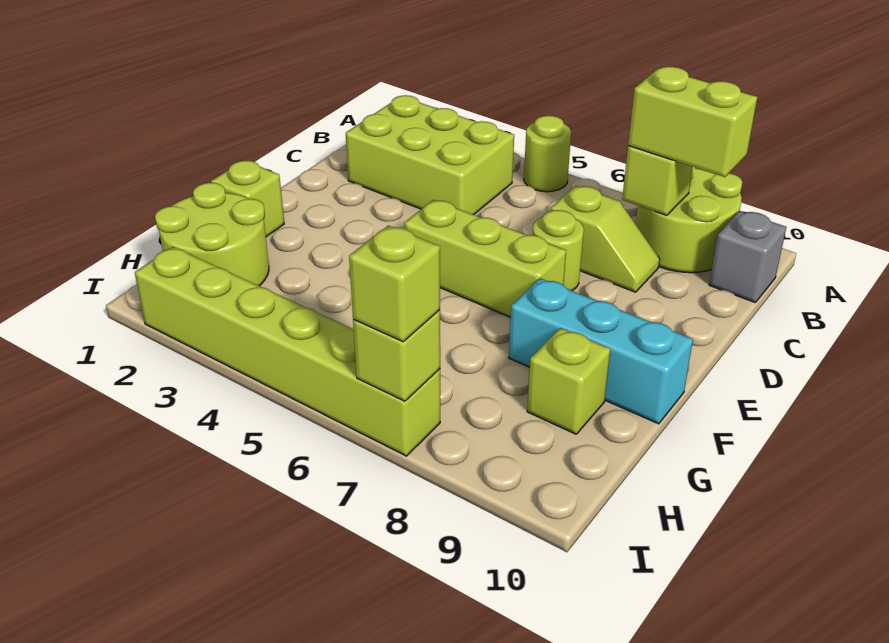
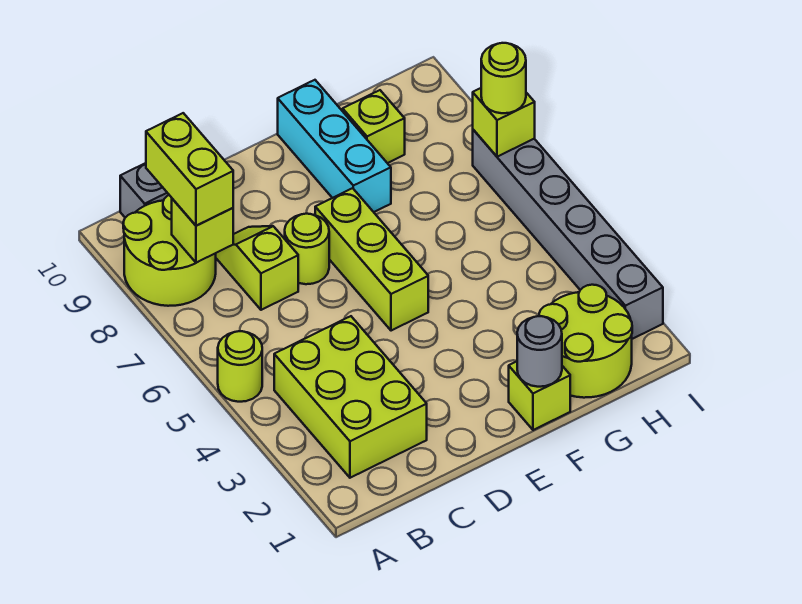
none -> grey round brick F1 level 2
lime brick I2:I7 level 1 -> grey brick I2:I7 level 1
lime brick I7 level 3 -> lime round brick I7 level 3

